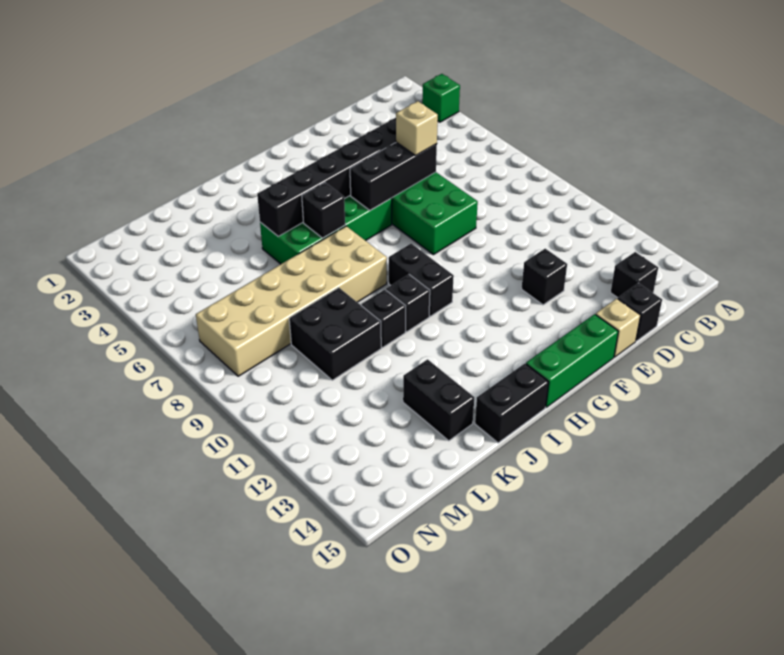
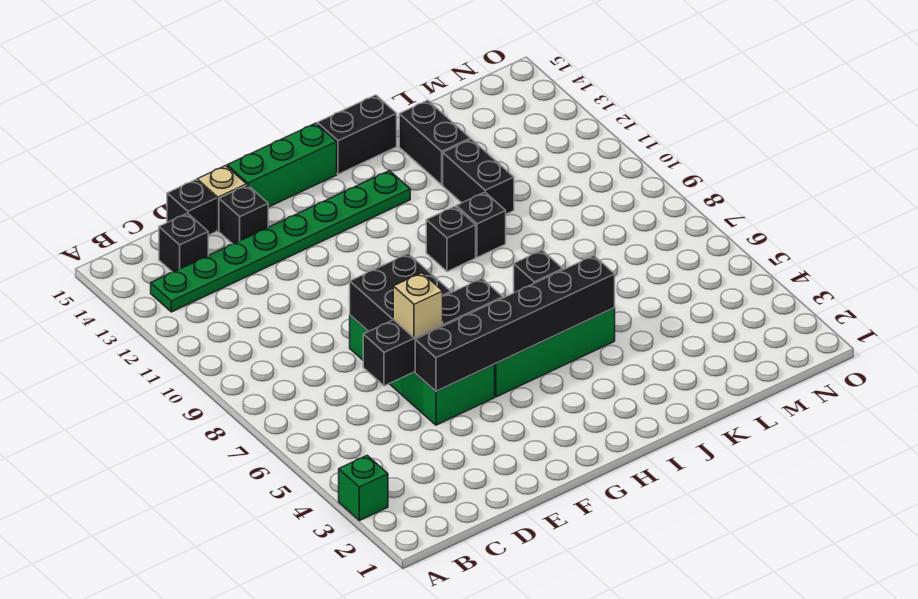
none -> green plate B13:I13 level 1
black brick E6:G6 level 2 -> black brick D6:G6 level 2
black brick E12 level 1 -> black brick E14 level 1
black brick H9:H10 level 1 -> black brick K11:K12 level 1
tan brick I7:N8 level 1 -> none
black brick K9:L10 level 1 -> black brick E7:F8 level 2

